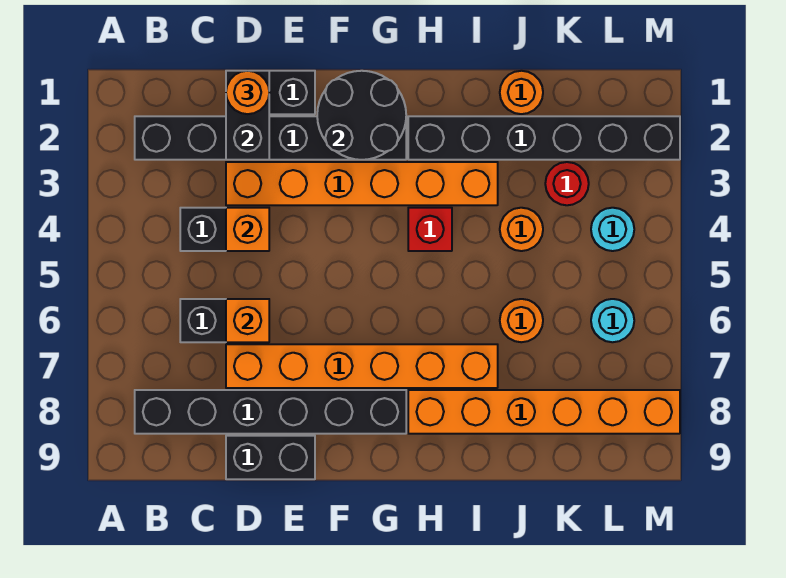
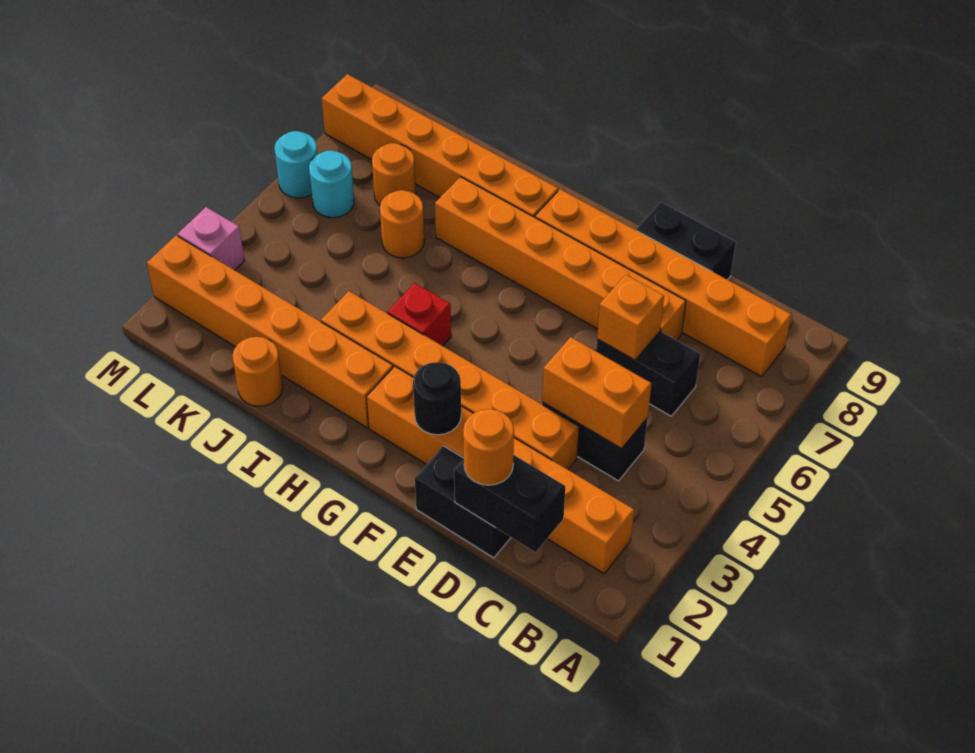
black brick B2:G2 level 1 -> orange brick B2:G2 level 1
black brick B8:G8 level 1 -> orange brick B8:G8 level 1
black brick D1:D2 level 2 -> black brick C1:D1 level 2
orange brick D4 level 2 -> orange brick C4:D4 level 2
black round brick F1:G2 level 2 -> black round brick F2 level 2
black brick H2:M2 level 1 -> orange brick H2:M2 level 1
orange round brick J4 level 1 -> orange round brick K7 level 1
red round brick K3 level 1 -> none
cyan round brick L4 level 1 -> cyan round brick M6 level 1
none -> pink brick M3 level 1

